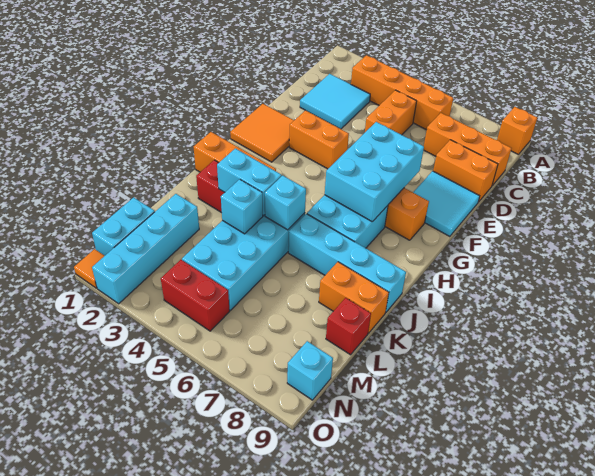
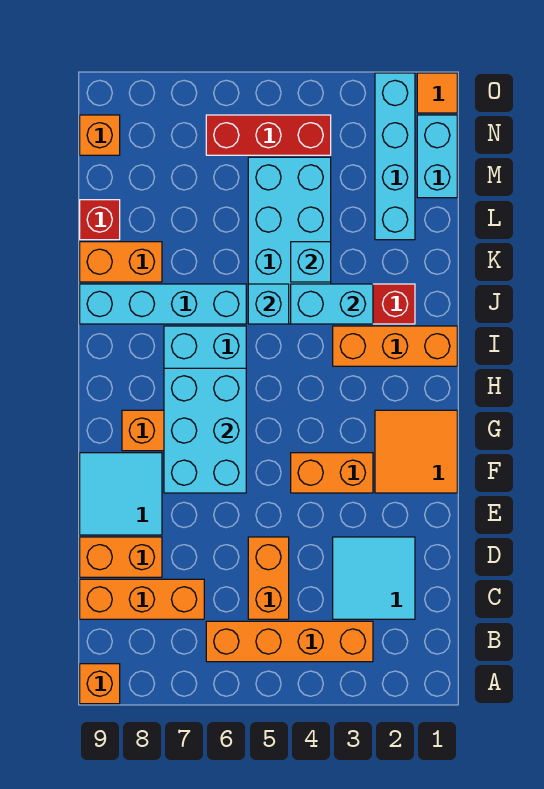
red brick N4:N5 level 1 -> red brick N4:N6 level 1
cyan brick N9 level 1 -> orange brick N9 level 1

